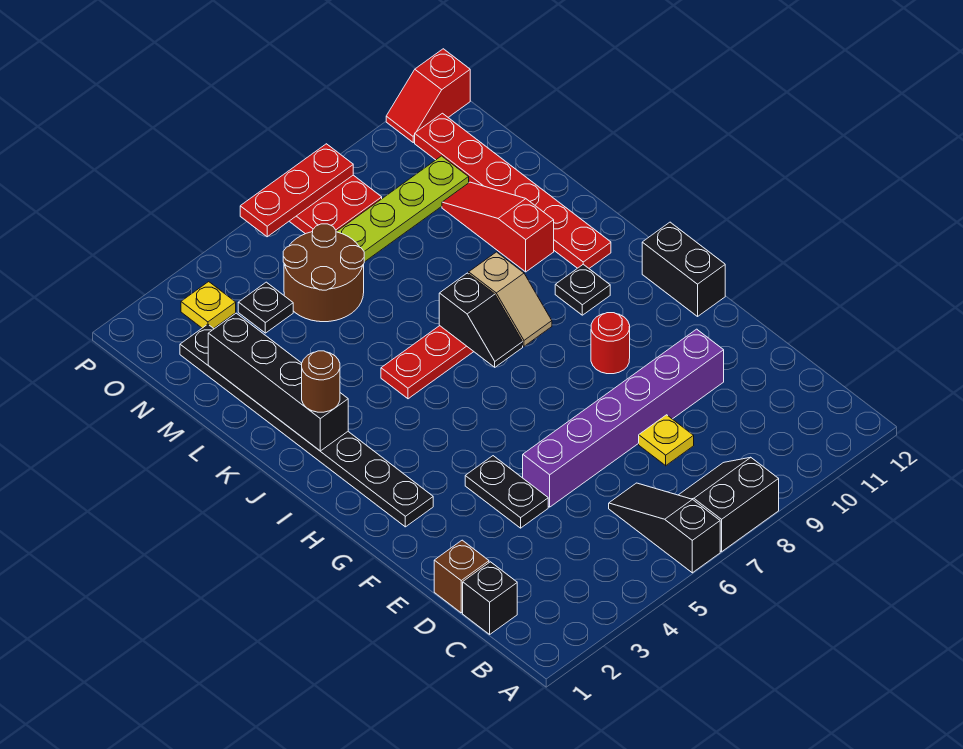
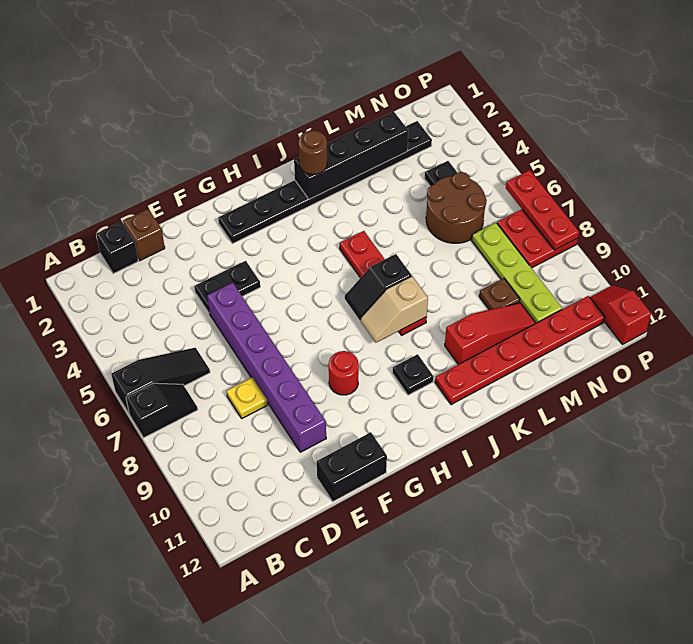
black slope A7:B8 level 1 top A -> black slope A7:B7 level 1 top A
black brick G12:H12 level 1 -> black brick E12:F12 level 1
none -> brown plate M9 level 1
yellow plate O3 level 1 -> none

